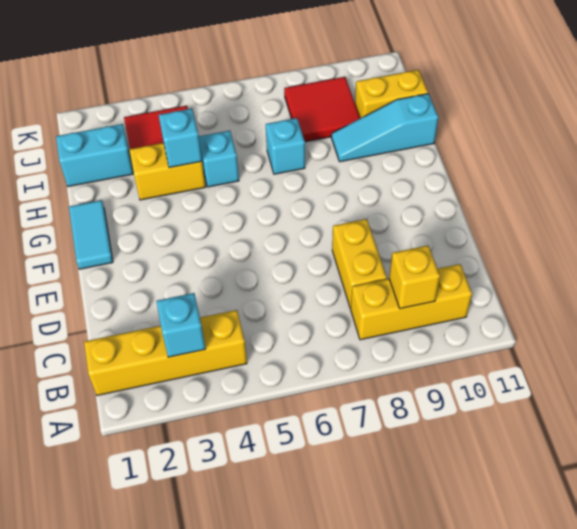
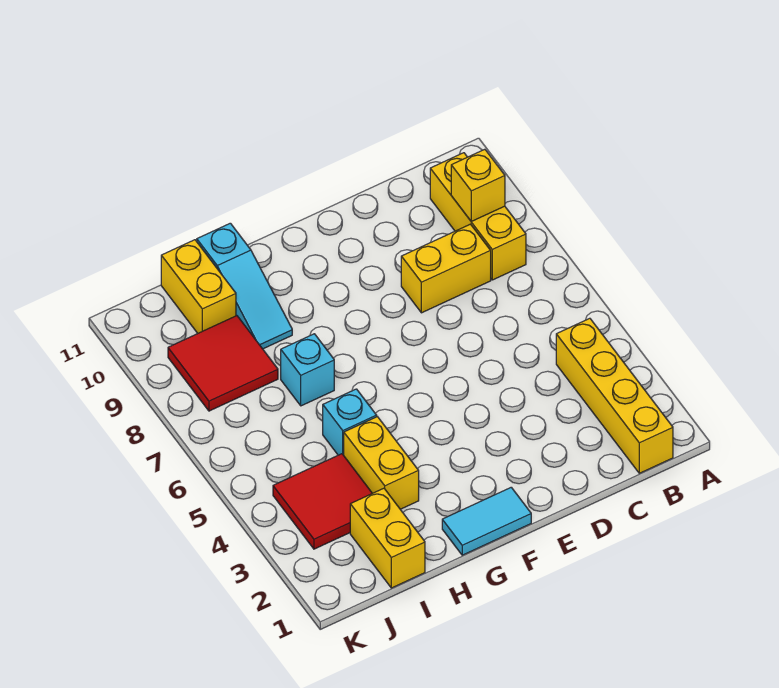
cyan brick B3 level 2 -> none
cyan brick H4 level 2 -> none
cyan brick I1:I2 level 1 -> yellow brick I1:I2 level 1

